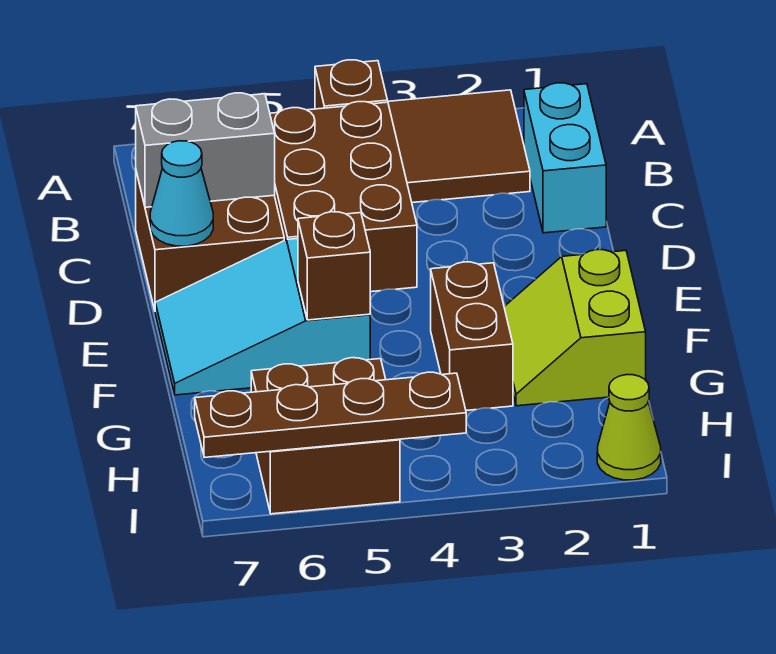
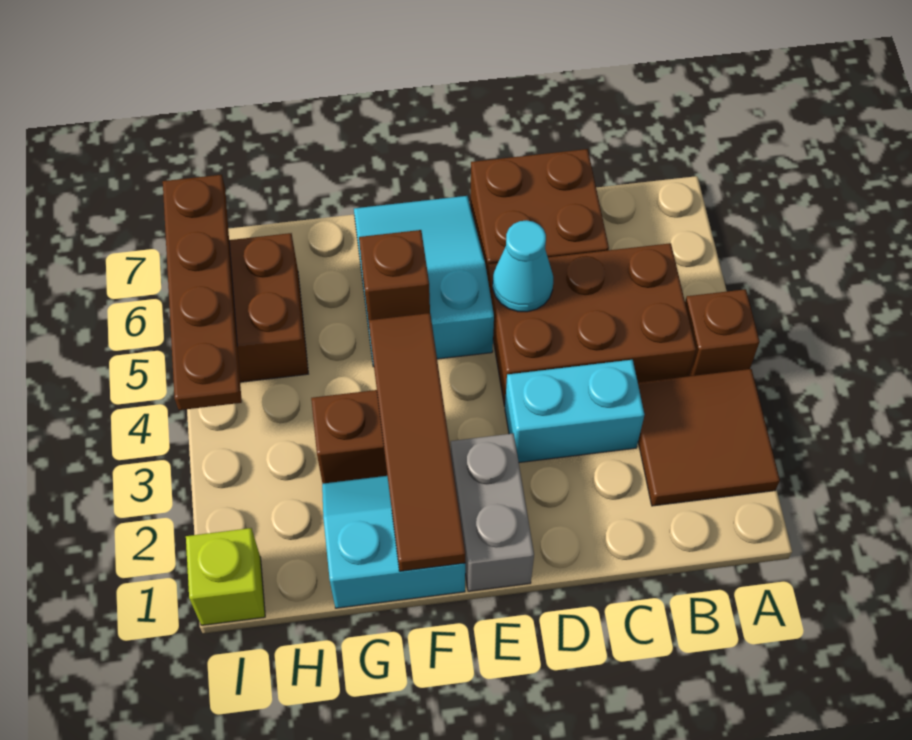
cyan brick B1:C1 level 1 -> cyan brick C3:D3 level 1
grey brick C6:C7 level 2 -> grey brick E1:E2 level 1
cyan cone D7 level 2 -> cyan cone D5 level 2
lime slope F1:G2 level 1 top 1 -> cyan slope F1:G2 level 1 top 1
none -> brown tile F1:F4 level 2
lime cone I1 level 1 -> lime brick I1 level 1

